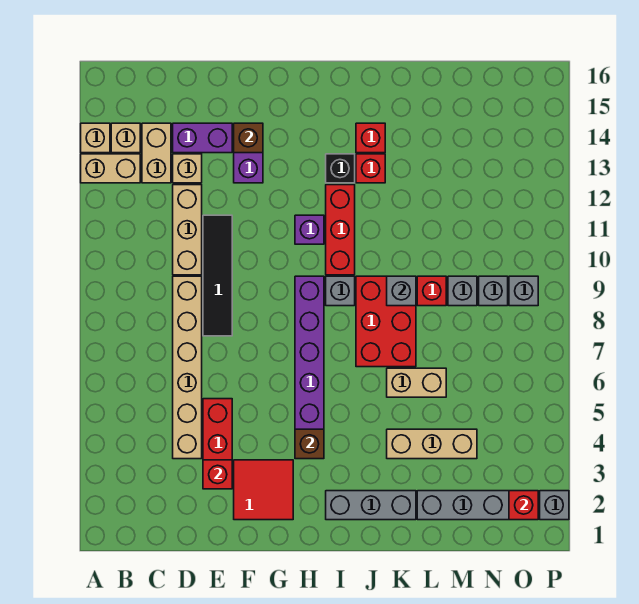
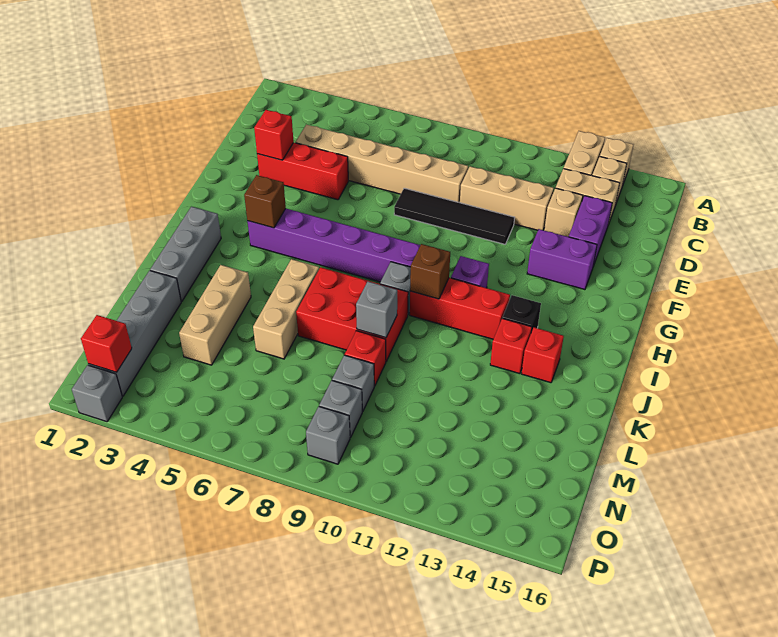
red tile F2:G3 level 1 -> none
brown brick F14 level 2 -> brown brick I10 level 2
tan brick K6:L6 level 1 -> tan brick J6:L6 level 1

